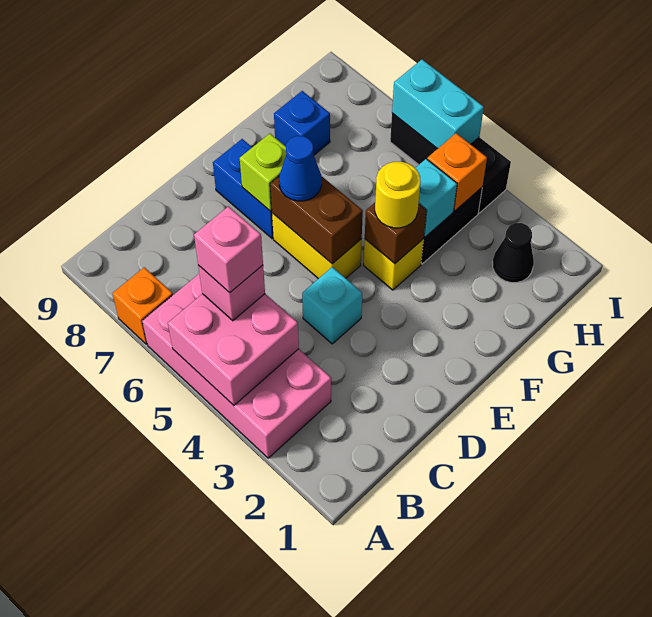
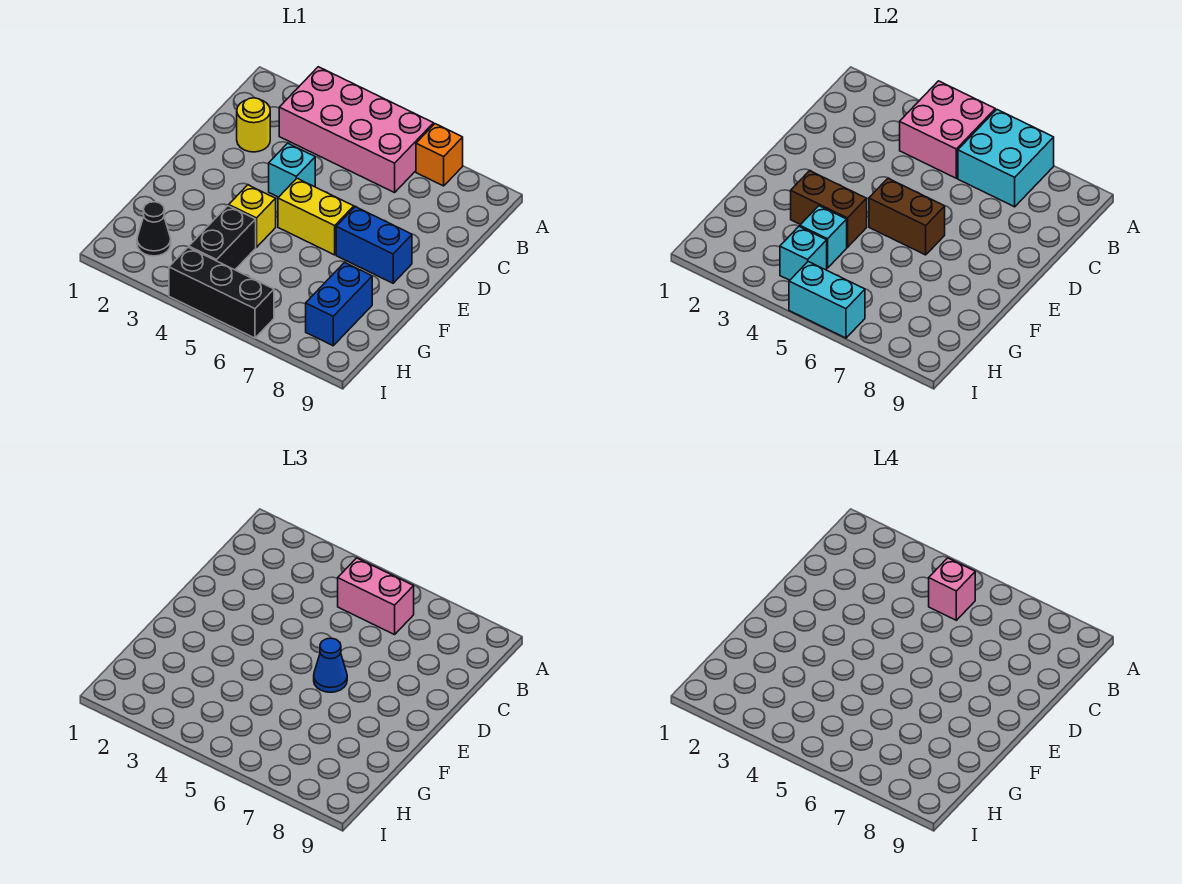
none -> cyan brick A6:B7 level 2
pink brick B5 level 3 -> pink brick B5:B6 level 3
lime brick E7 level 2 -> none
brown brick F4 level 2 -> brown brick F3:F4 level 2
yellow round brick F4 level 3 -> yellow round brick C2 level 1
blue brick G8 level 1 -> blue brick G8:H8 level 1
orange brick H4 level 2 -> cyan brick H4 level 2

